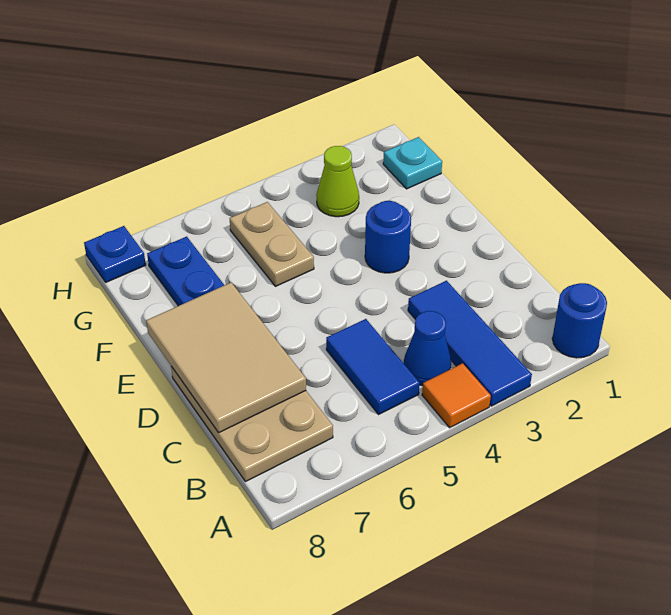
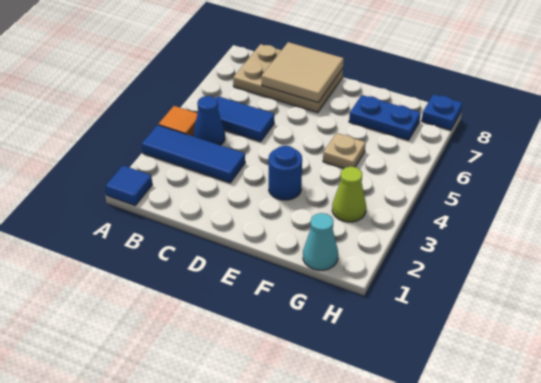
blue round brick A1 level 1 -> blue tile A1 level 1
tan tile C7:E8 level 2 -> tan tile C7:D8 level 2
tan plate F5:G5 level 1 -> tan plate F5 level 1
cyan plate G1 level 1 -> cyan cone G1 level 1

